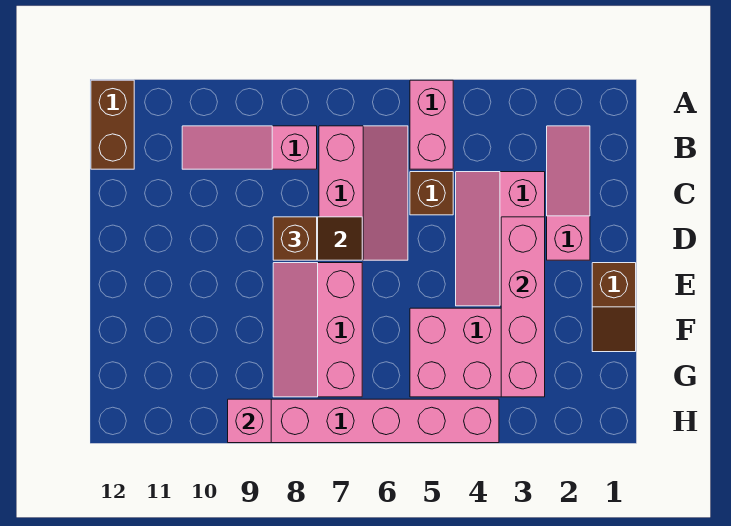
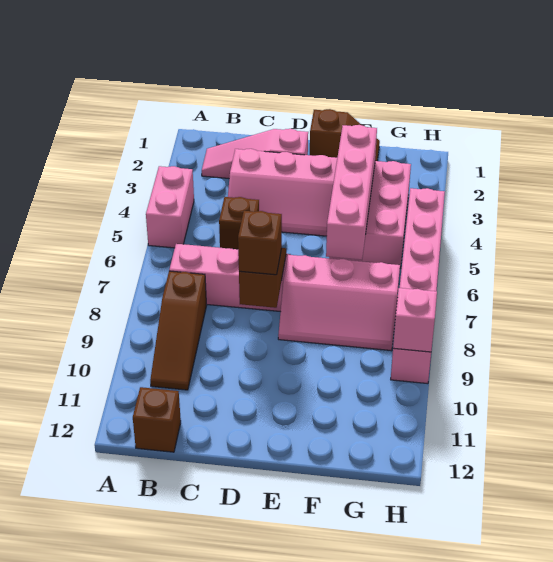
pink brick A5:B5 level 1 -> pink brick A4:A5 level 1
brown brick A12:B12 level 1 -> brown brick B12 level 1
pink slope B8:B10 level 1 top 8 -> brown slope B8:B10 level 1 top 8
pink brick D3:G3 level 2 -> pink brick F3:F6 level 2

